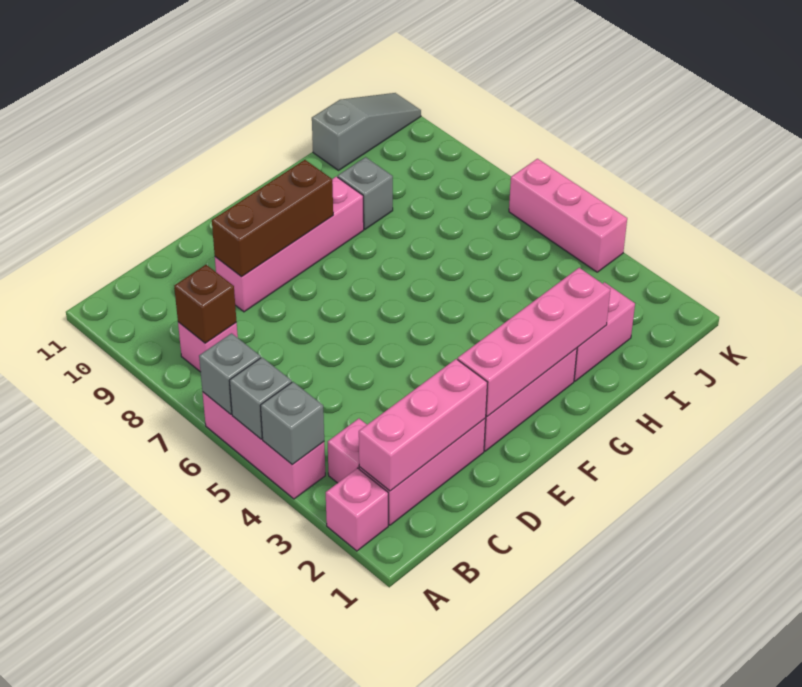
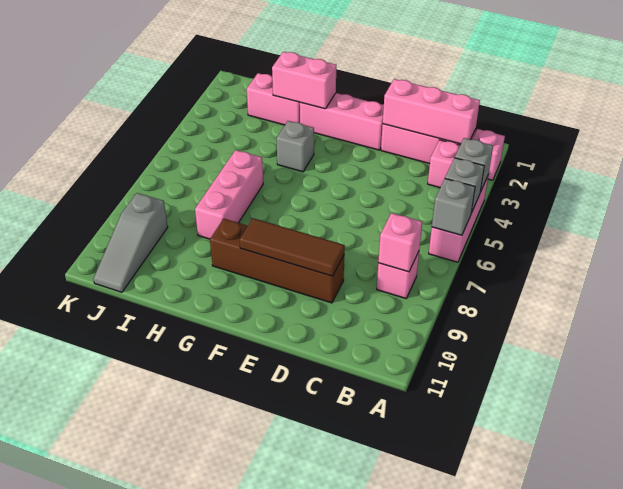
brown brick B8 level 2 -> pink brick B8 level 2
pink brick D9:G9 level 1 -> brown brick D9:G9 level 1
brown brick D9:F9 level 2 -> brown tile D9:F9 level 2
pink brick E2:H2 level 2 -> pink brick G2:H2 level 2
grey brick H9 level 1 -> grey brick G4 level 1
grey slope I11:K11 level 1 top I -> grey slope J9:J11 level 1 top 9
pink brick K4:K6 level 1 -> pink brick H6:H8 level 1

